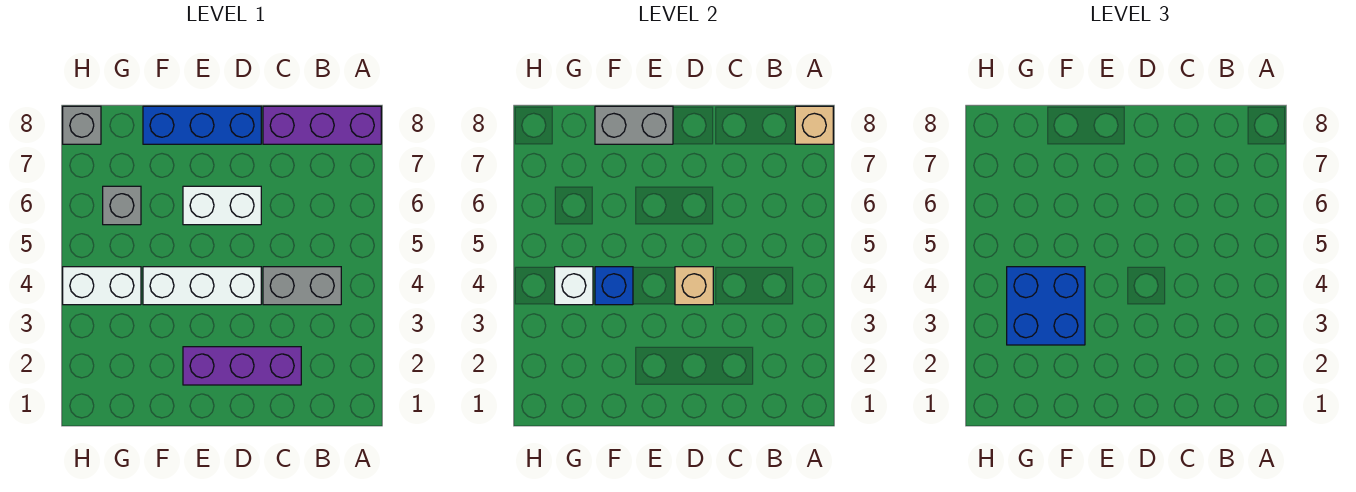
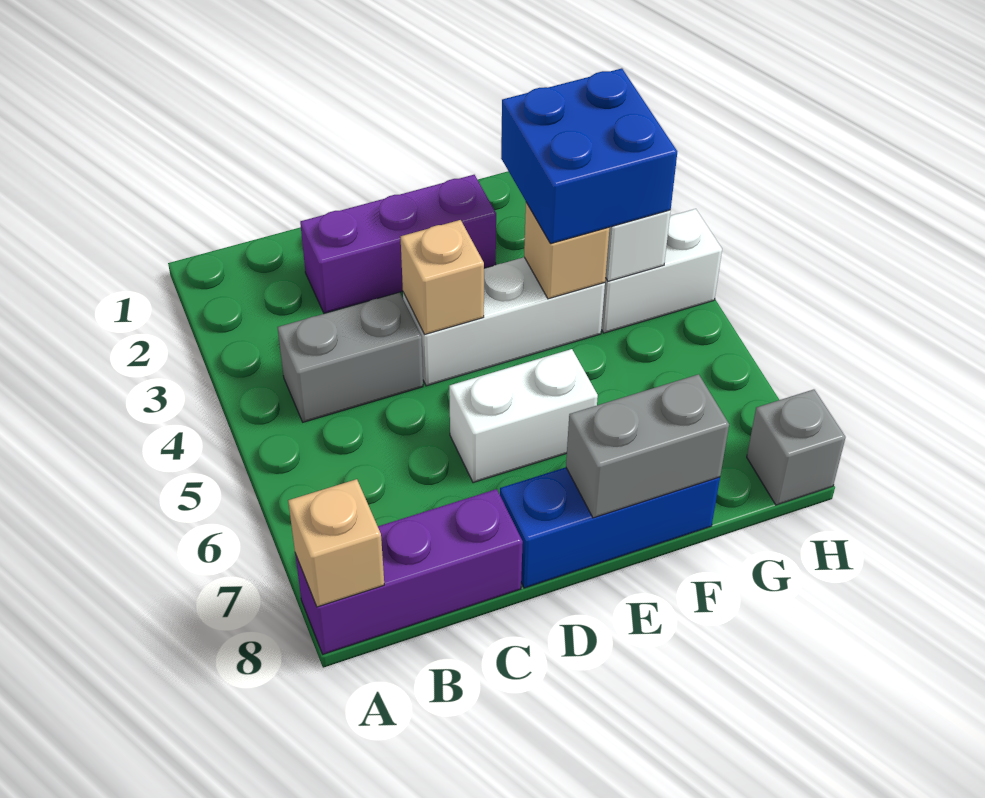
blue brick F4 level 2 -> tan brick F4 level 2
grey brick G6 level 1 -> none

